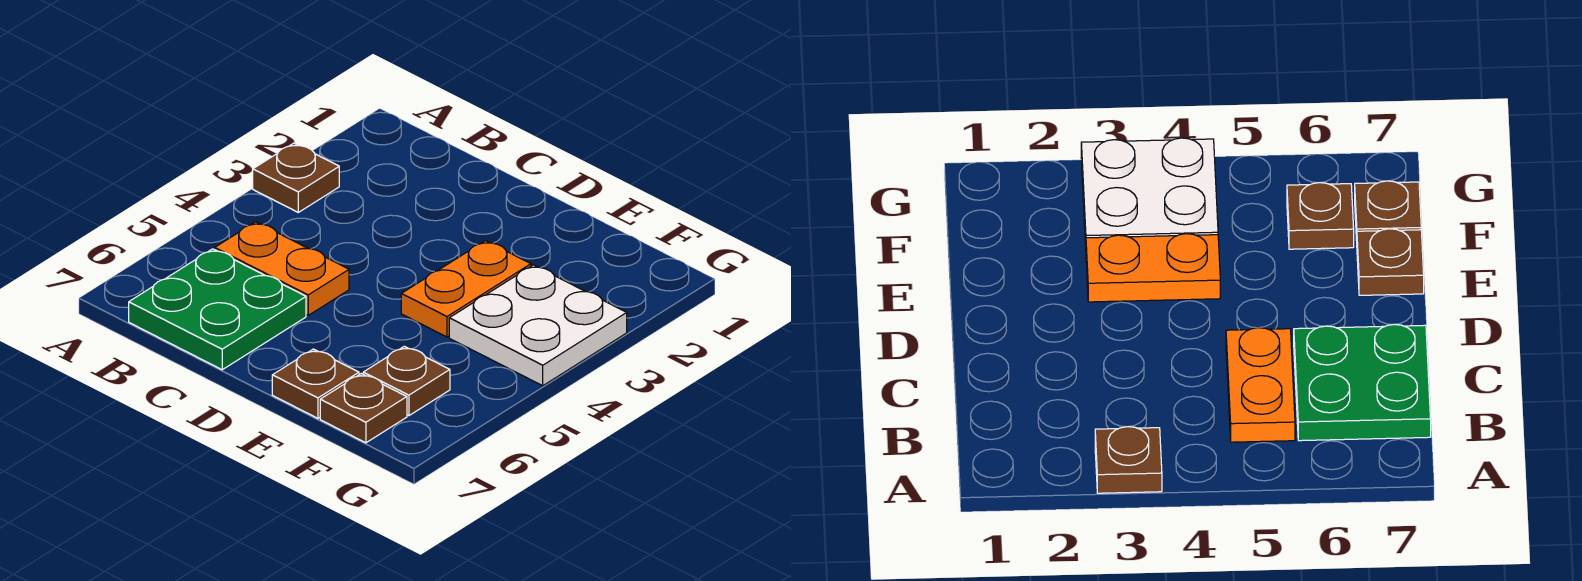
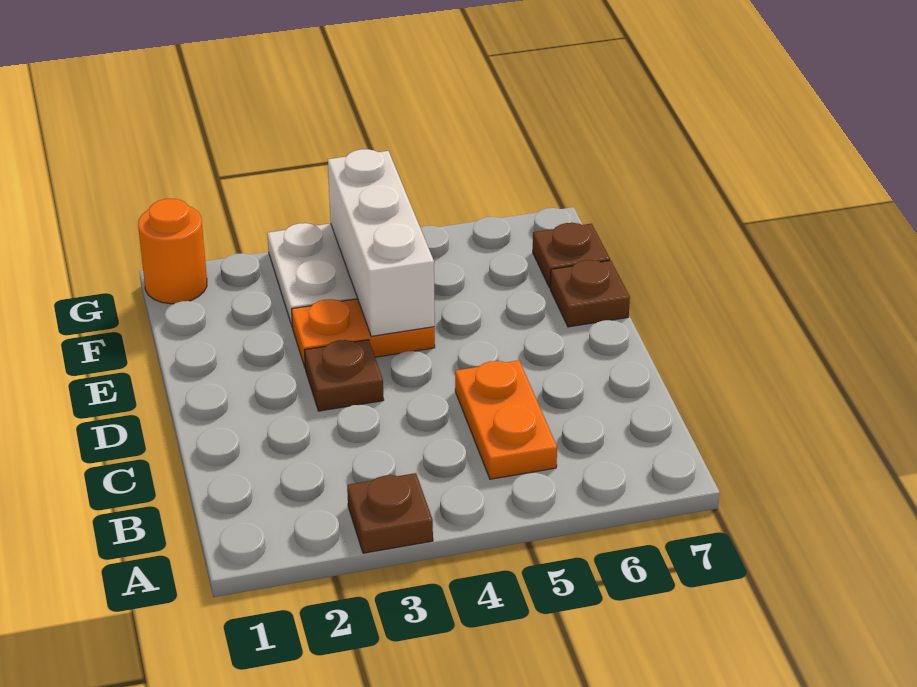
green plate B6:C7 level 1 -> none
none -> white brick E4:G4 level 2
brown plate F6 level 1 -> brown plate D3 level 1
none -> orange round brick G1 level 1

